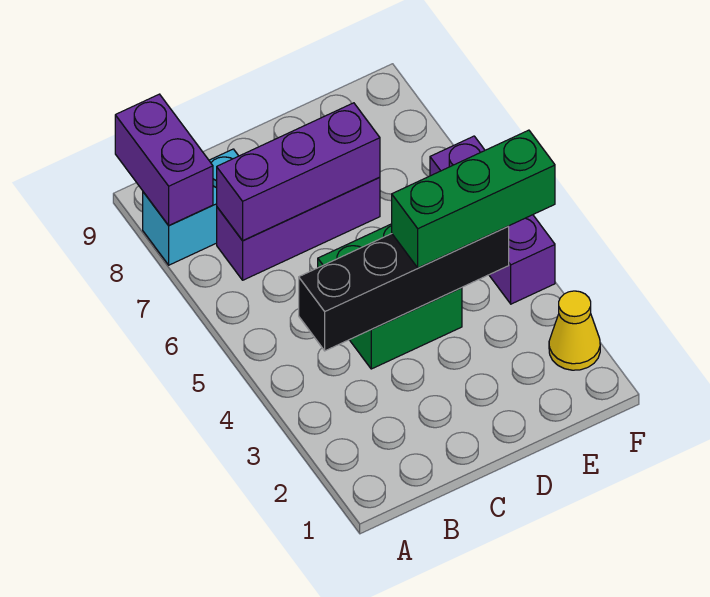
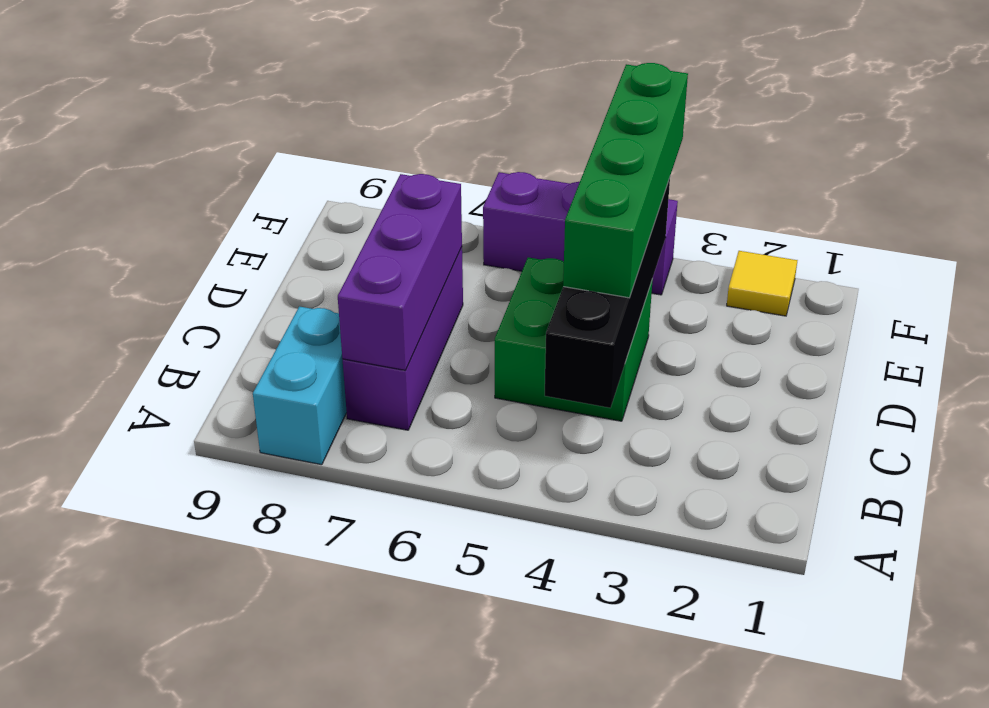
purple brick A8:A9 level 2 -> none
green brick D4:F4 level 3 -> green brick C4:F4 level 3
yellow cone F2 level 1 -> yellow tile F2 level 1

